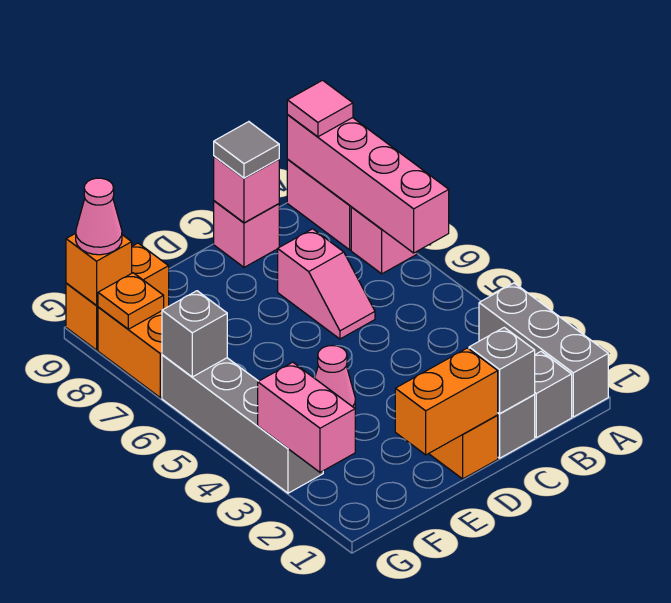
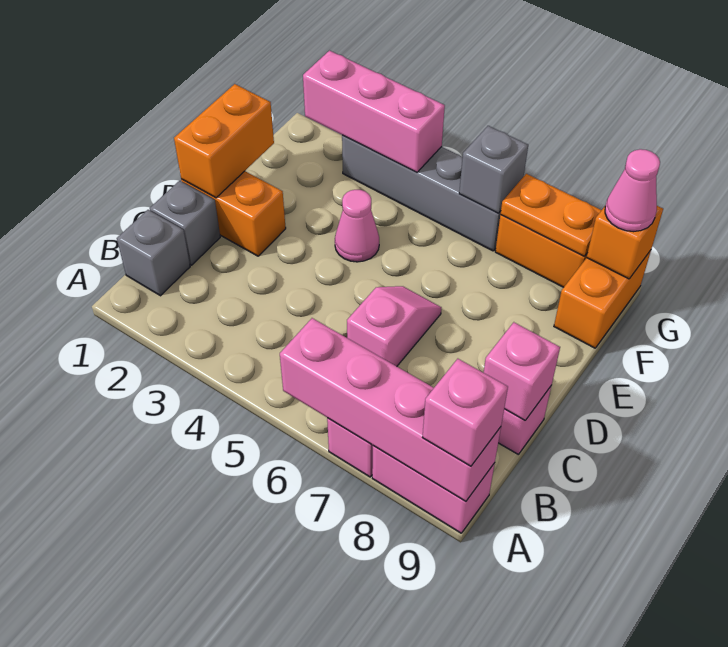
grey brick A1:A3 level 1 -> none
pink tile A9 level 3 -> pink brick A9 level 3
grey brick C1 level 2 -> none
pink slope C6:C7 level 1 top 7 -> pink slope C6:D6 level 1 top C
grey tile C9 level 3 -> none
pink brick G2:G3 level 2 -> pink brick G2:G4 level 2
orange plate G8 level 2 -> orange plate G7:G8 level 2

